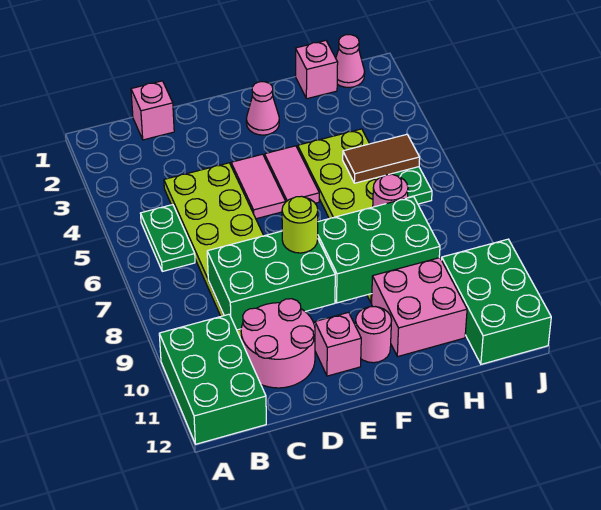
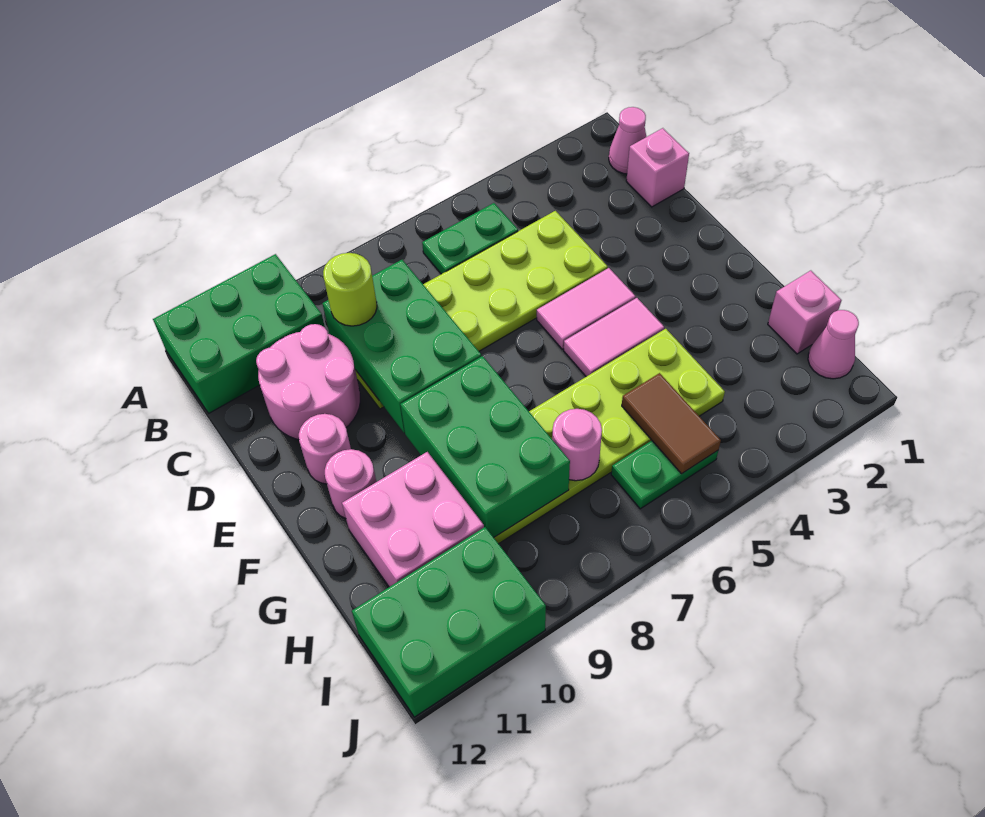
lime round brick E8 level 3 -> lime round brick C9 level 3
pink brick E11 level 1 -> pink round brick E11 level 1
pink cone F2 level 1 -> pink cone B1 level 1

